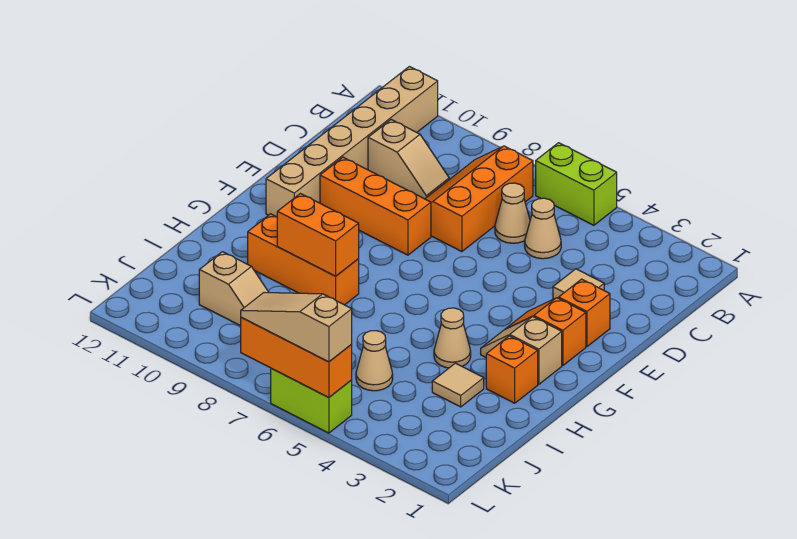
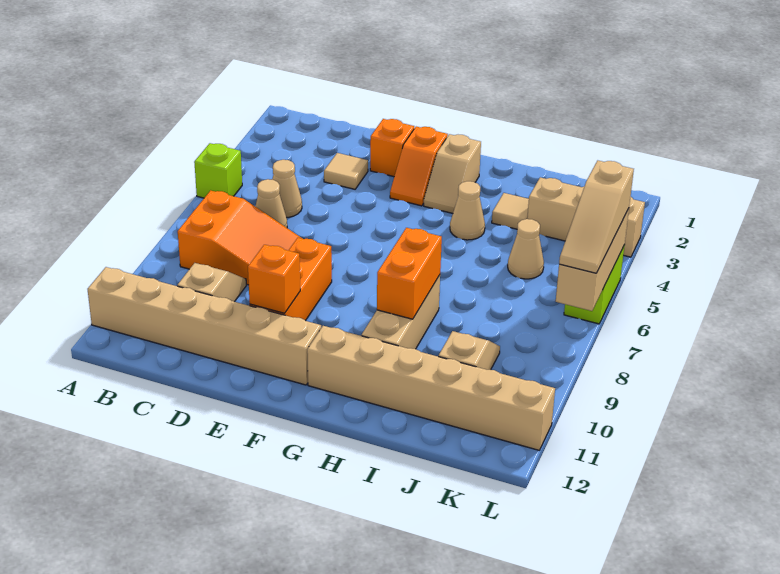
lime brick A5:A6 level 1 -> lime brick A5 level 1
orange slope B7:D8 level 1 top 7 -> orange slope B7:D8 level 1 top B
none -> tan brick G11:L11 level 1
orange brick H2 level 1 -> orange brick E10 level 2
orange brick H8:H10 level 1 -> tan brick H8:H10 level 1
none -> tan brick J3:L3 level 1
orange brick L5:L7 level 2 -> tan brick L5:L7 level 2

